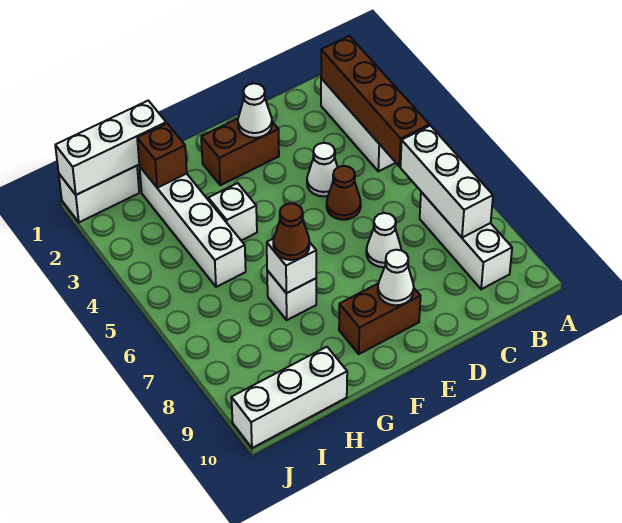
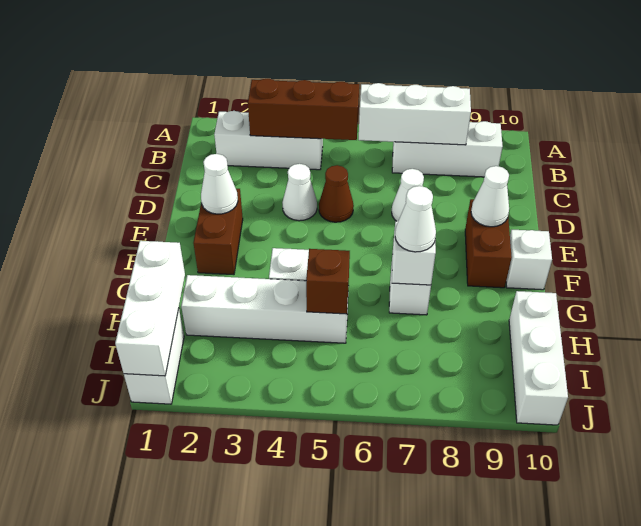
brown brick B2:B5 level 2 -> brown brick B3:B5 level 2
none -> white brick F10 level 1
brown cone G7 level 3 -> white cone G7 level 3
brown brick H2 level 2 -> brown brick H5 level 2

